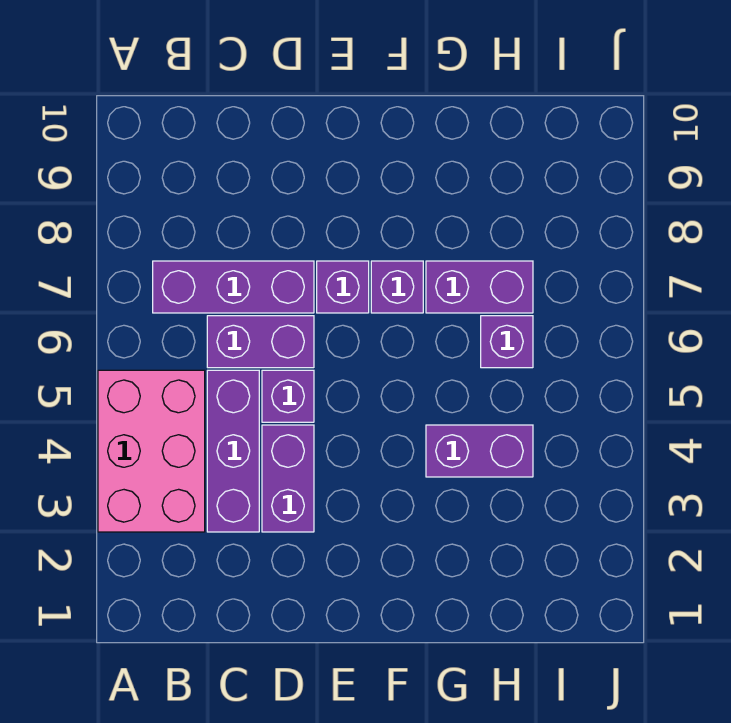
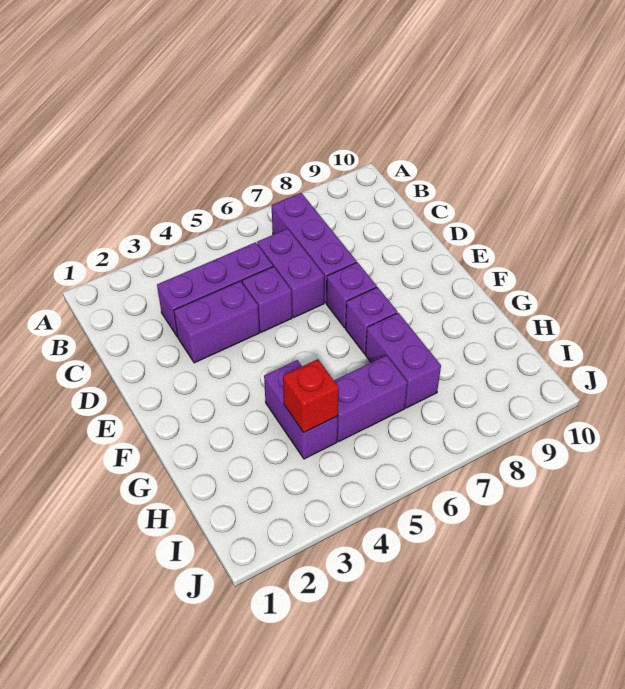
pink brick A3:B5 level 1 -> none
none -> red brick H4 level 2
purple brick H6 level 1 -> purple brick H5:H6 level 1

